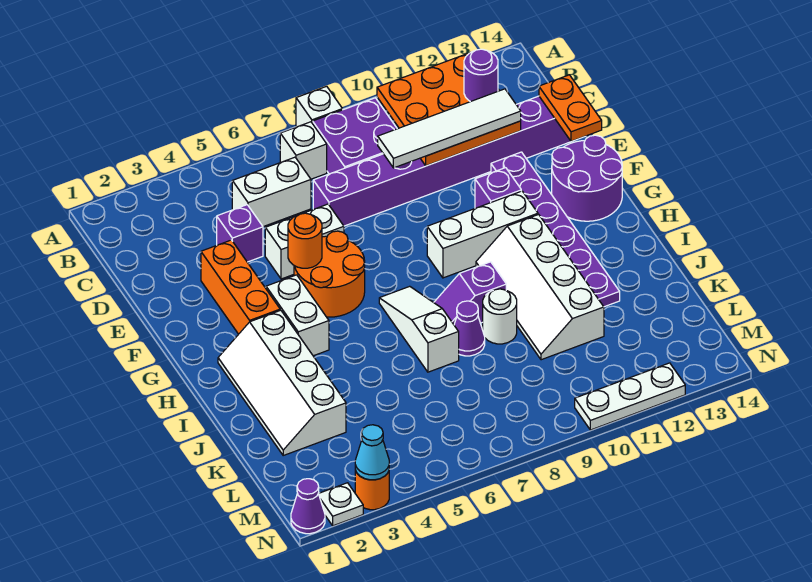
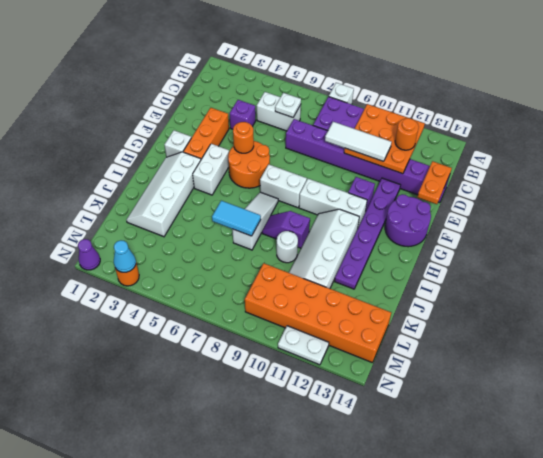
white brick B7 level 1 -> white brick G2 level 1
purple round brick C12 level 3 -> orange round brick C12 level 3
white tile D9:D12 level 3 -> white tile D9:D11 level 3
white brick E5:E6 level 1 -> white brick G7:G8 level 1
none -> cyan tile J6:J7 level 2
purple cone J8 level 1 -> none
none -> orange brick L9:M14 level 1
white plate N2 level 1 -> white plate C6 level 2
white plate N10:N12 level 1 -> white plate N11:N12 level 1

